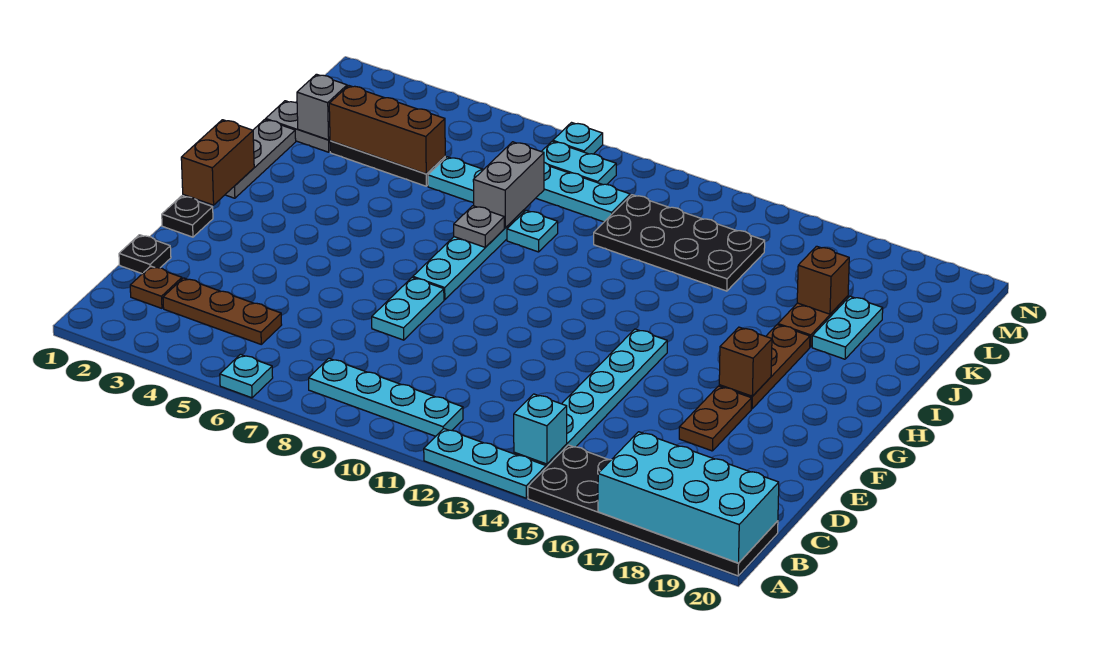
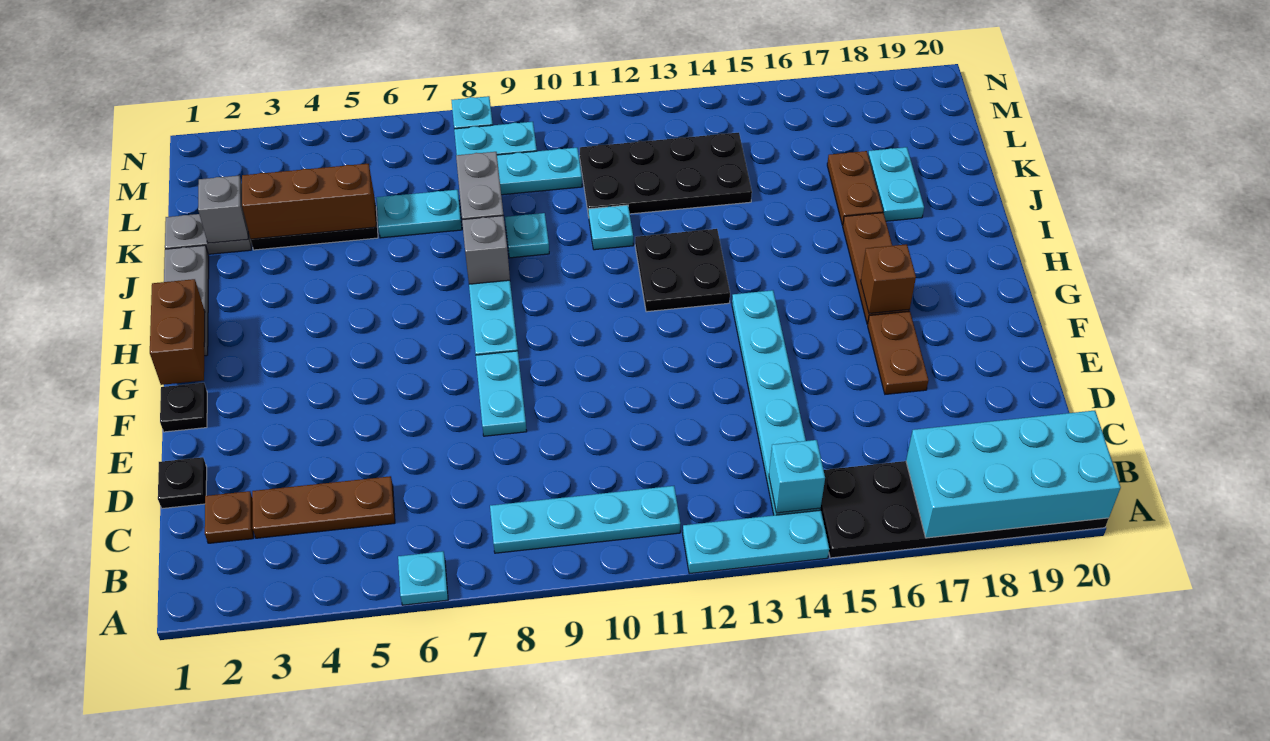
none -> black plate H12:I13 level 1
grey plate I8 level 2 -> grey brick I8 level 2
none -> cyan plate J11 level 1
brown brick K17 level 2 -> none

